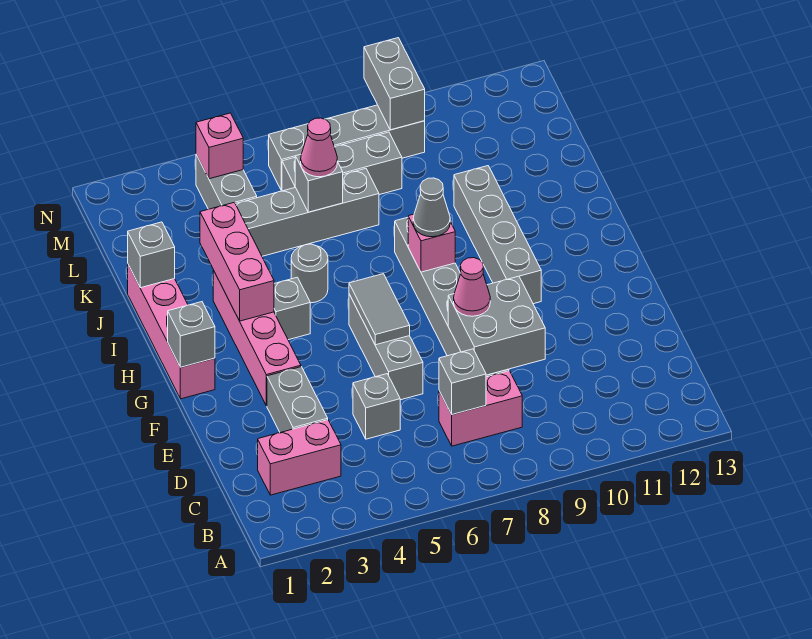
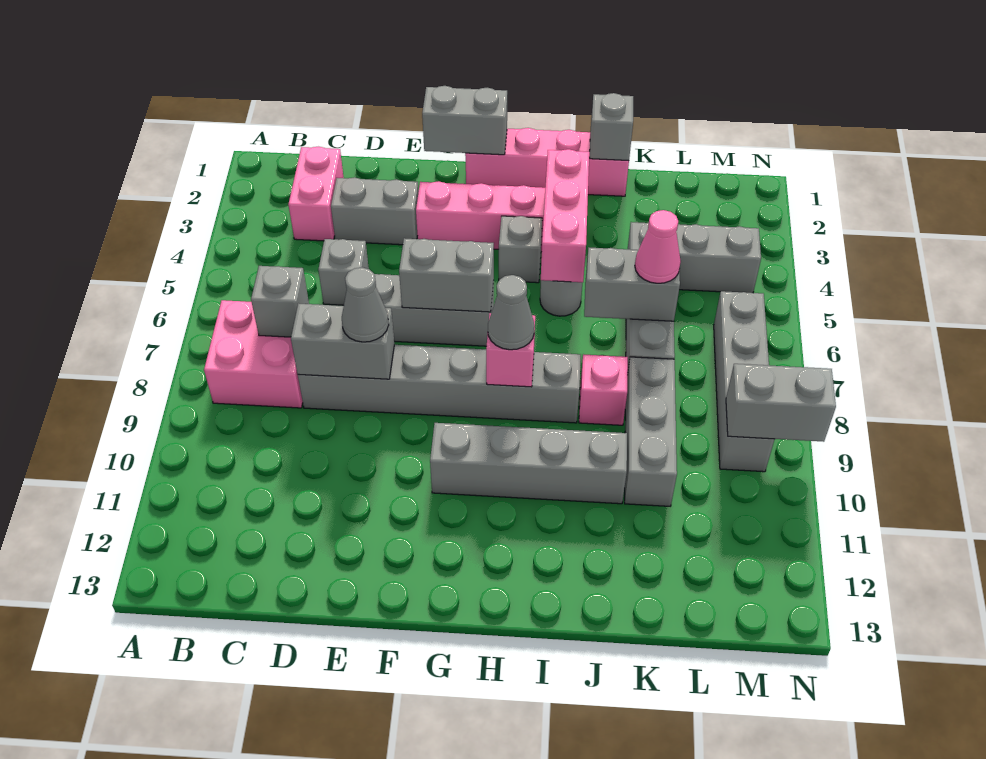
pink brick C7:C8 level 1 -> pink brick B7:C8 level 1
grey brick D8:E9 level 2 -> grey brick D8:E8 level 2
pink cone E8 level 3 -> grey cone E8 level 3
grey tile F6:G6 level 2 -> grey brick F6:G6 level 2
grey brick G1 level 2 -> grey brick F1:G1 level 2
pink brick H3:J3 level 2 -> pink brick I3:I5 level 2
grey brick K6 level 2 -> grey brick J6:K6 level 2
grey brick L6:L8 level 1 -> grey brick K8:K10 level 1
pink brick M4 level 2 -> pink brick J8 level 1

